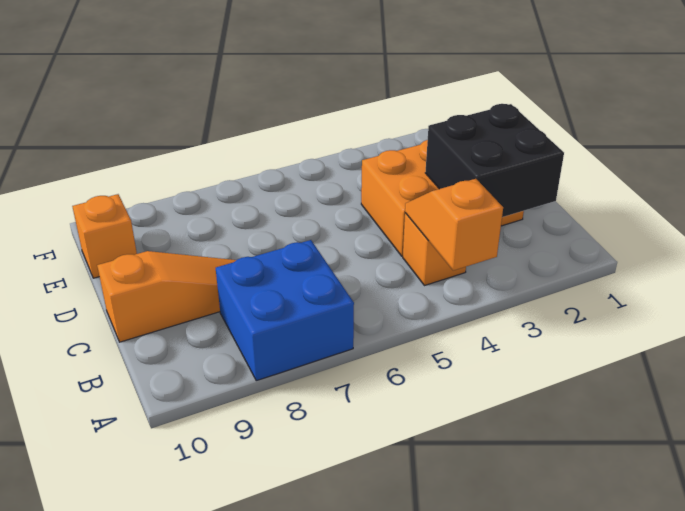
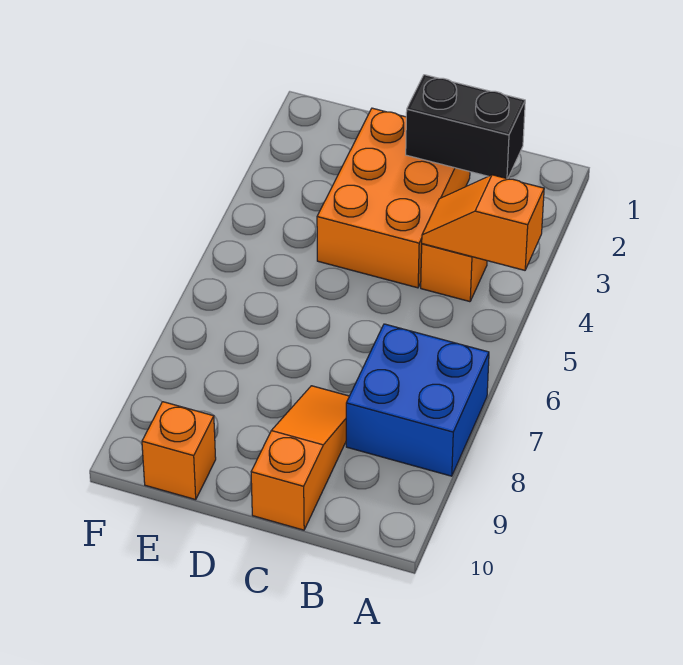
black brick B2:C3 level 2 -> black brick B2:C2 level 2

